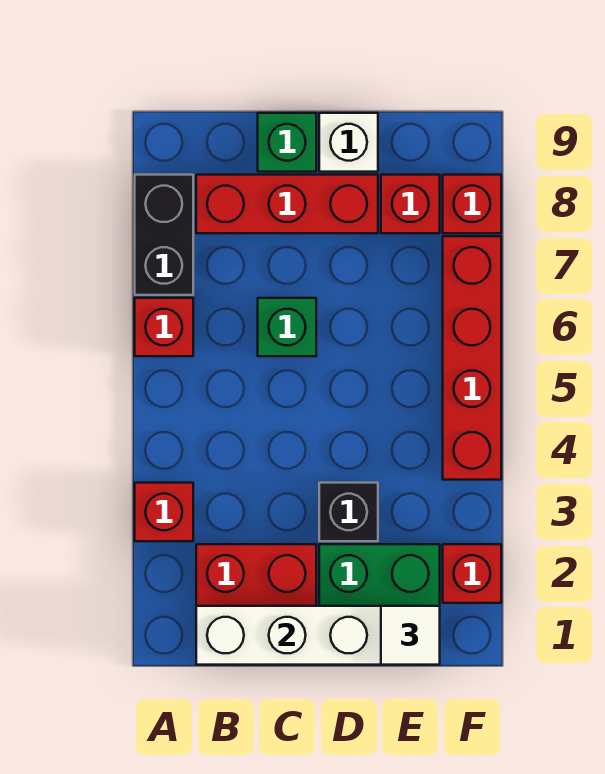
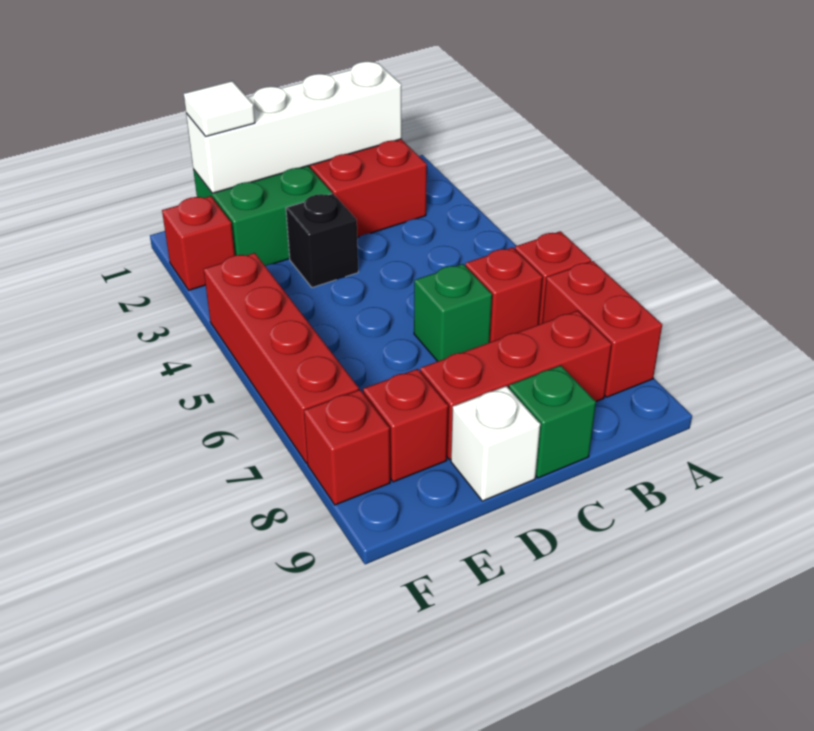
red brick A3 level 1 -> red brick B6 level 1
black brick A7:A8 level 1 -> red brick A7:A8 level 1

